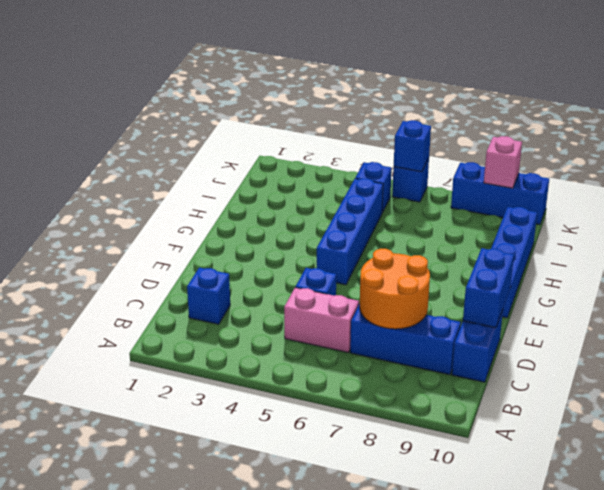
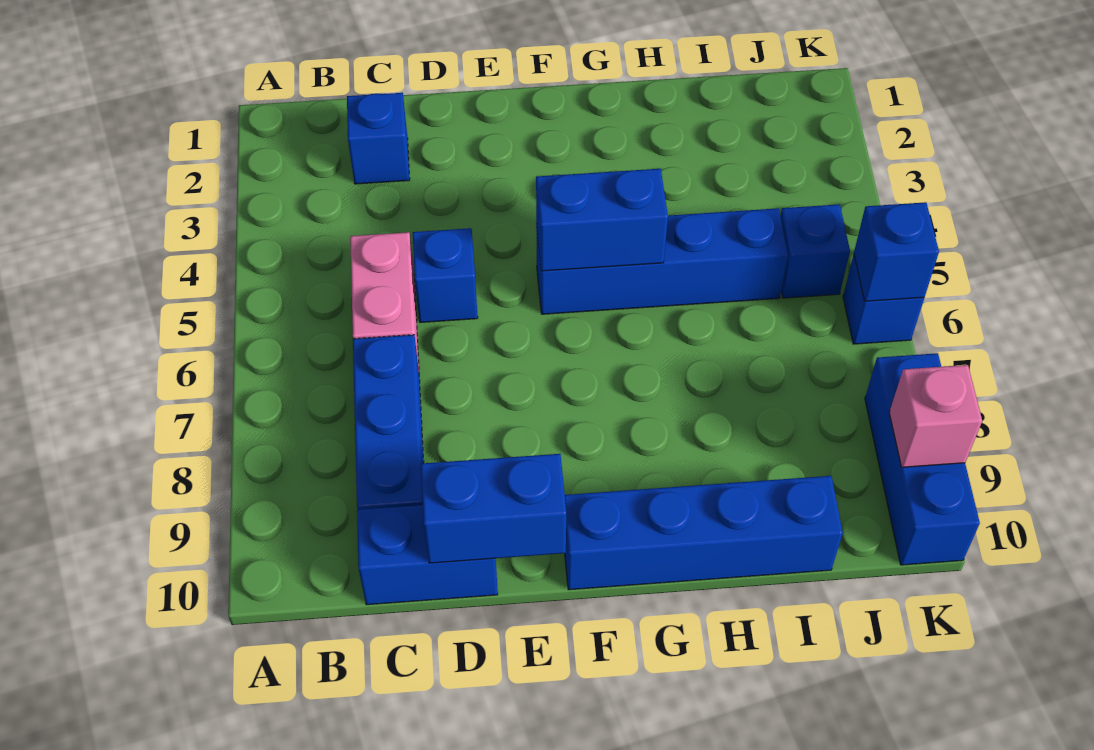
orange round brick C7:D8 level 2 -> none
none -> blue brick F5:G5 level 2

